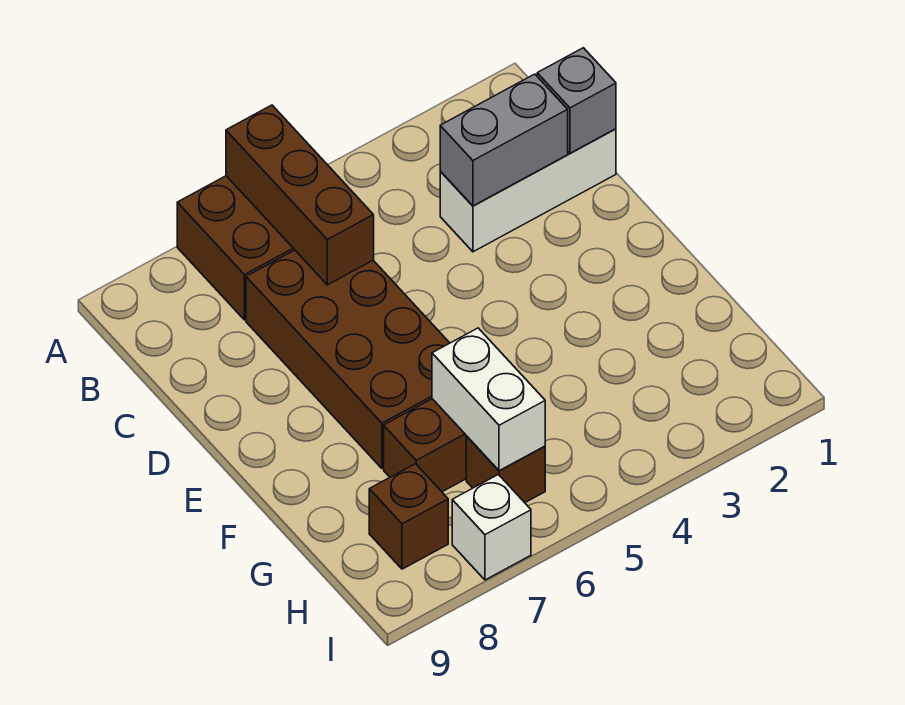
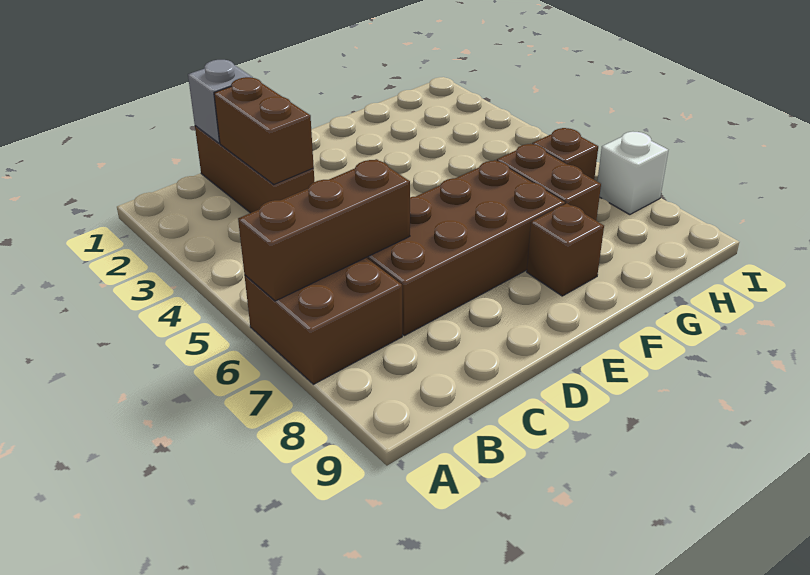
white brick C1:C3 level 1 -> brown brick C1:C3 level 1
grey brick C2:C3 level 2 -> brown brick C2:C3 level 2
white brick G6:H6 level 2 -> none
brown brick H8 level 1 -> brown brick F8 level 1

